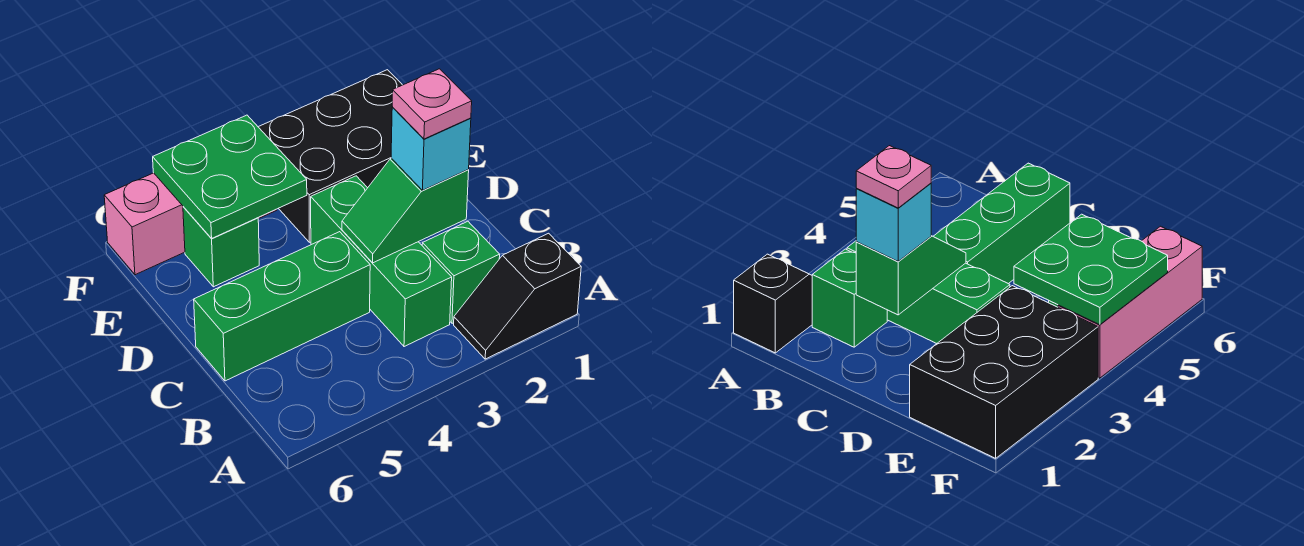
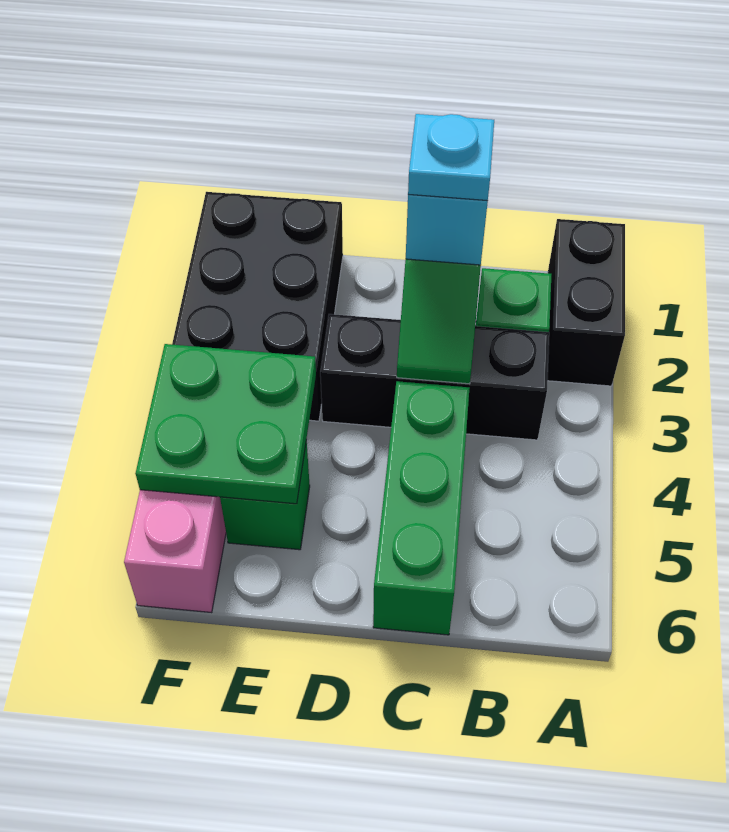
black slope A1:A2 level 1 top 1 -> black brick A1:A2 level 1
green brick B3:D3 level 1 -> black brick B3:D3 level 1
pink plate C2 level 4 -> cyan plate C2 level 4

